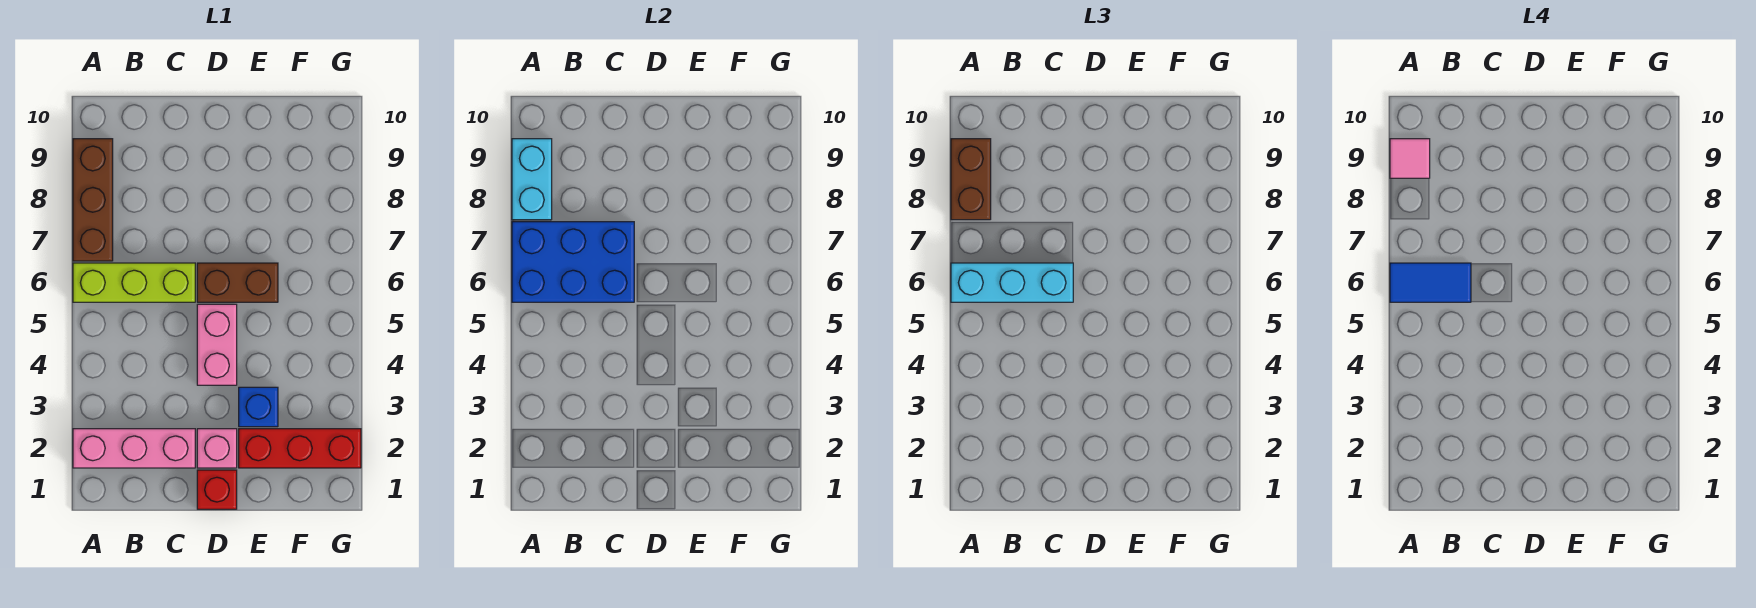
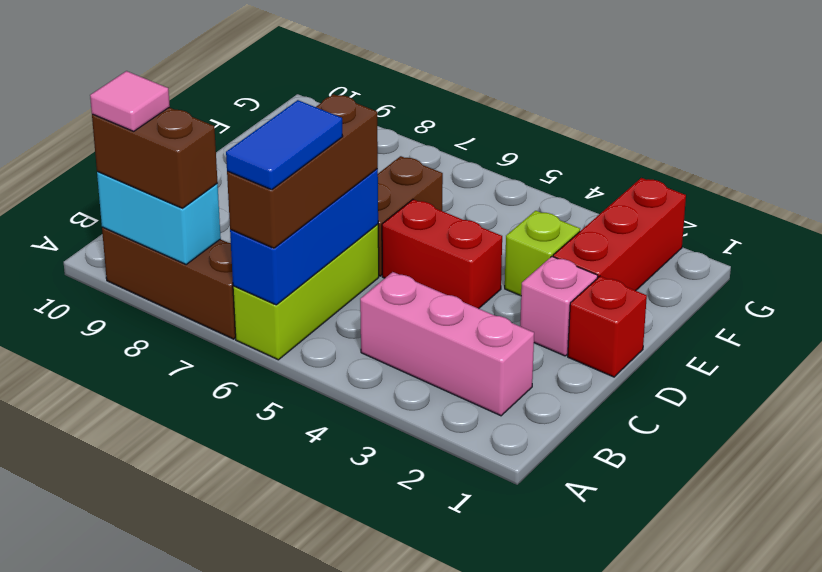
pink brick A2:C2 level 1 -> pink brick B2:B4 level 1
blue brick A6:C7 level 2 -> blue brick A6:C6 level 2
cyan brick A6:C6 level 3 -> brown brick A6:C6 level 3
pink brick D4:D5 level 1 -> red brick D4:D5 level 1
blue brick E3 level 1 -> lime brick E3 level 1

